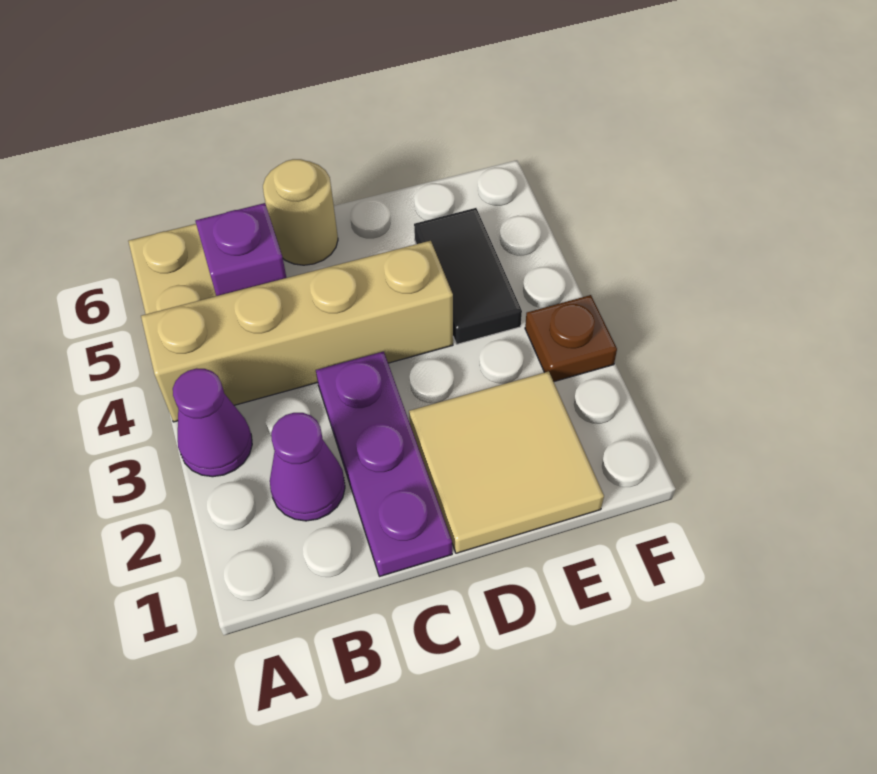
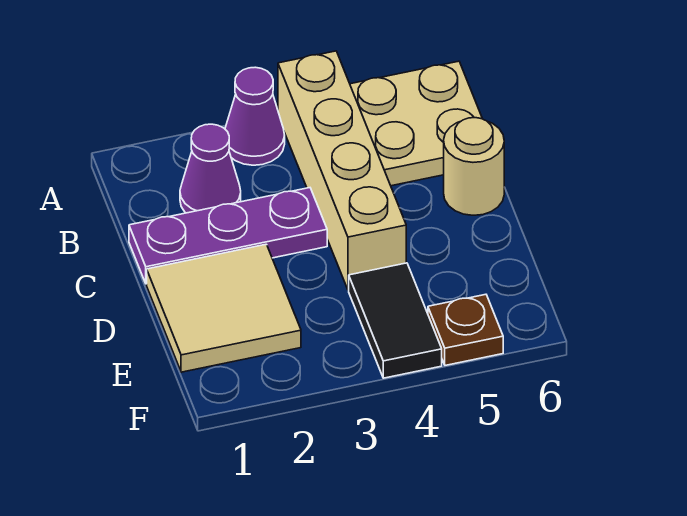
purple brick B5 level 2 -> none
black tile E4:E5 level 1 -> black tile E4:F4 level 1
brown plate F3 level 1 -> brown plate F5 level 1

